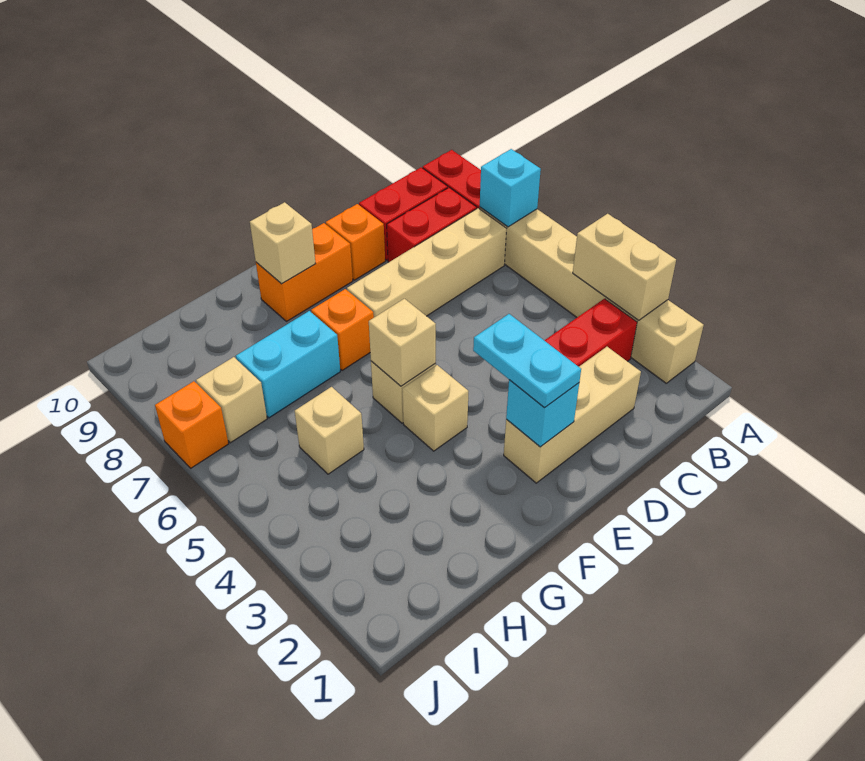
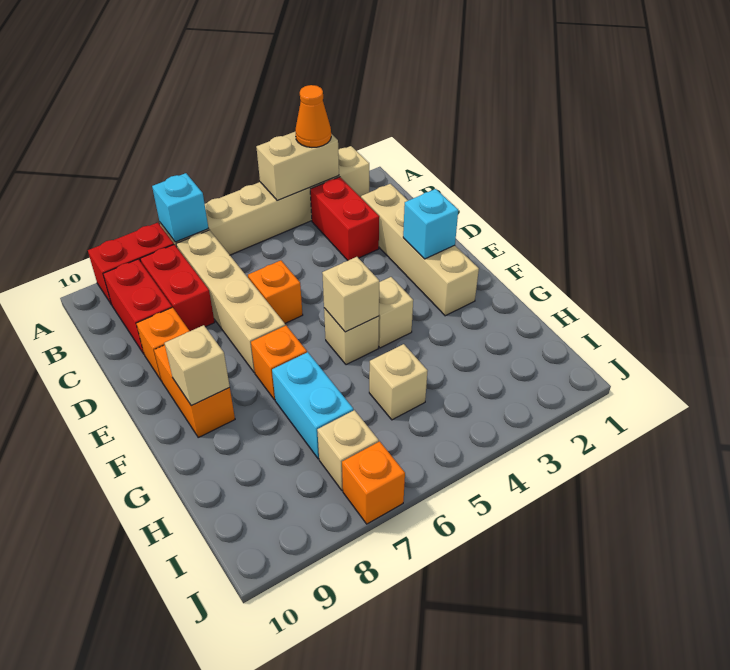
none -> orange cone A3 level 3
tan brick C2:E2 level 1 -> tan brick C2:F2 level 1
none -> orange brick D6 level 1
cyan plate E2:E3 level 3 -> none

